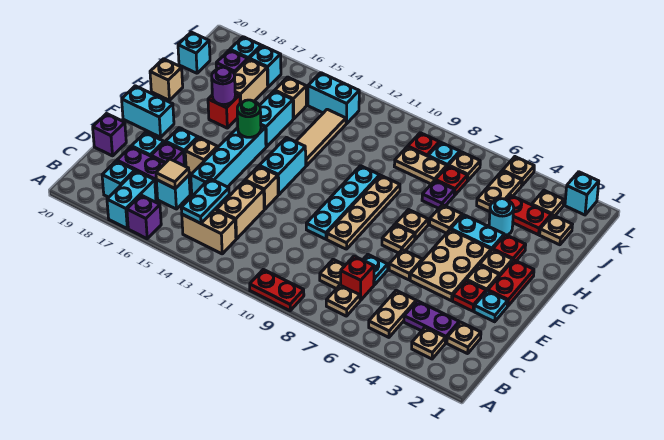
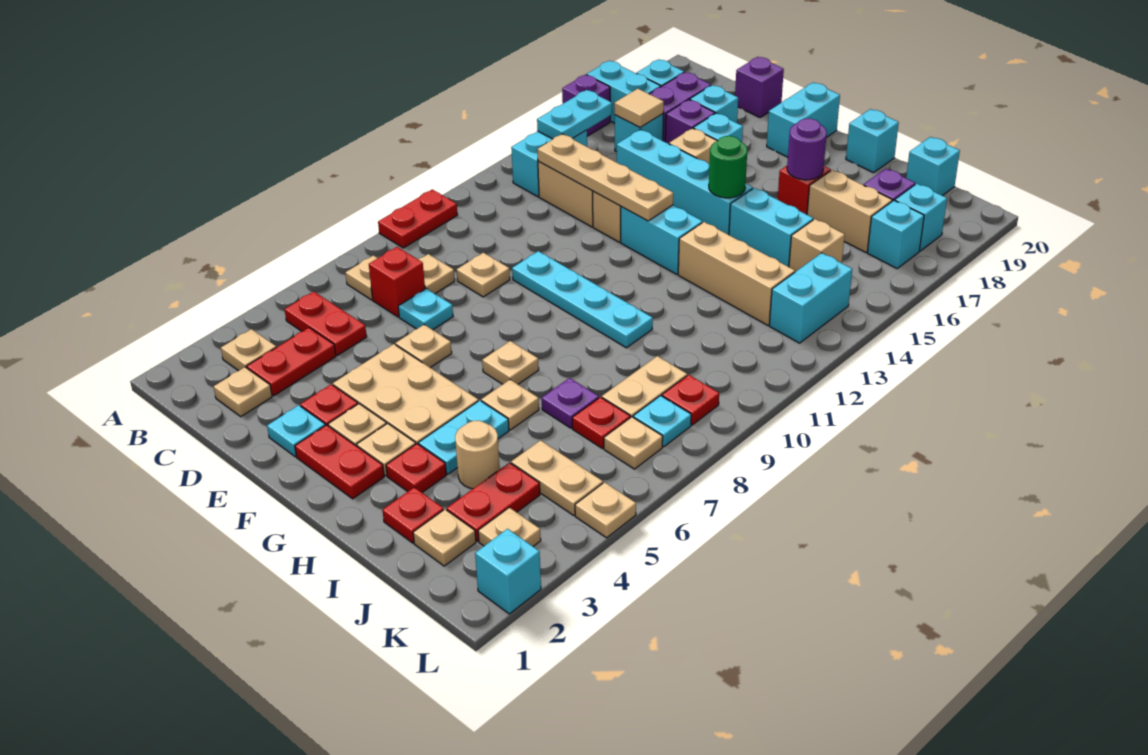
tan plate B5:C5 level 1 -> red plate B5:C5 level 1
tan brick B13:B14 level 1 -> cyan brick B13:B14 level 1
cyan plate B14:C14 level 2 -> cyan plate B14:B15 level 2
purple plate C3:C4 level 1 -> red plate C3:C4 level 1
tan plate E9:H9 level 1 -> tan plate C13:F13 level 2
tan plate F7 level 1 -> tan plate D9 level 1
tan tile H13:J13 level 1 -> tan brick H13:J13 level 1
tan brick H20 level 1 -> cyan brick H20 level 1
none -> red plate I2 level 1
cyan round brick I4 level 1 -> tan round brick I4 level 1

